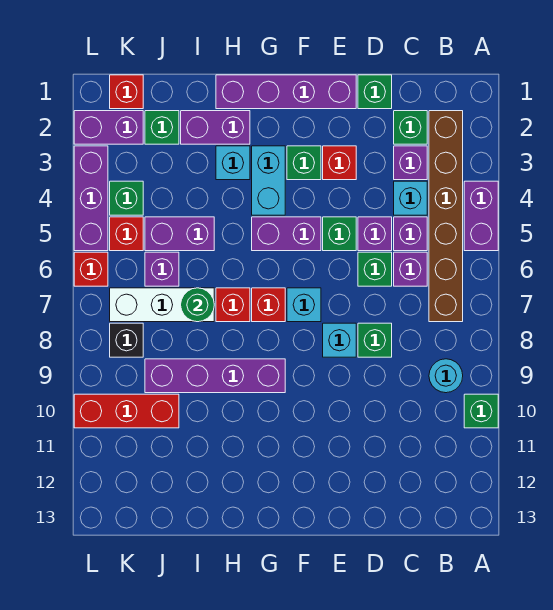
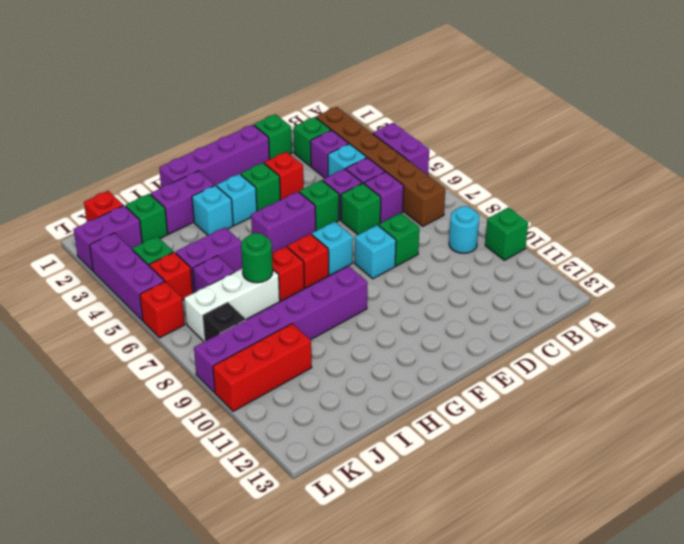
cyan brick G3:G4 level 1 -> cyan brick G3 level 1
purple brick G9:J9 level 1 -> purple brick G9:L9 level 1

